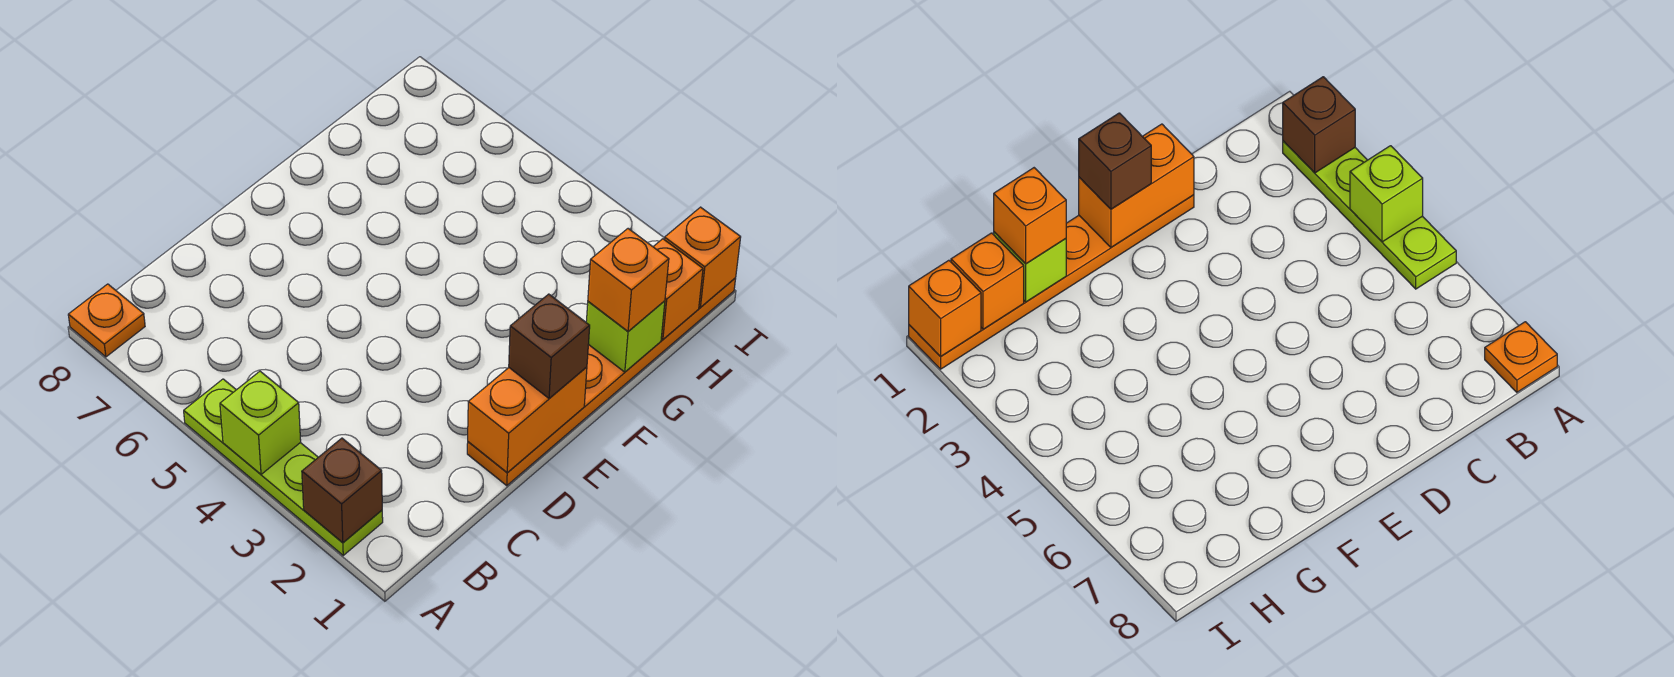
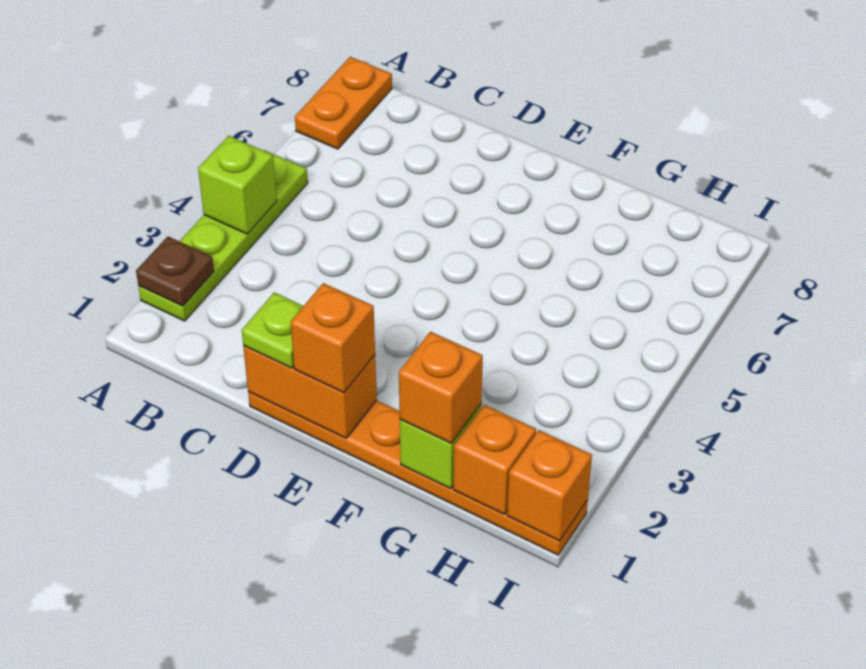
brown brick A2 level 2 -> brown plate A2 level 2
orange plate A8 level 1 -> orange plate A7:A8 level 1
none -> lime plate D1 level 3
brown brick E1 level 3 -> orange brick E1 level 3

